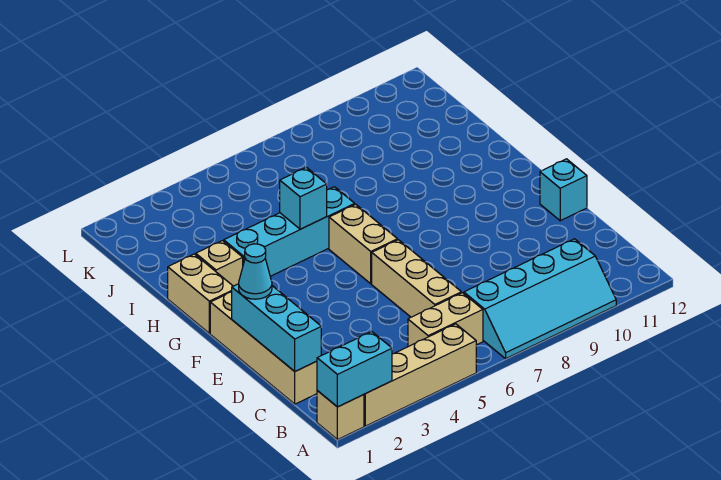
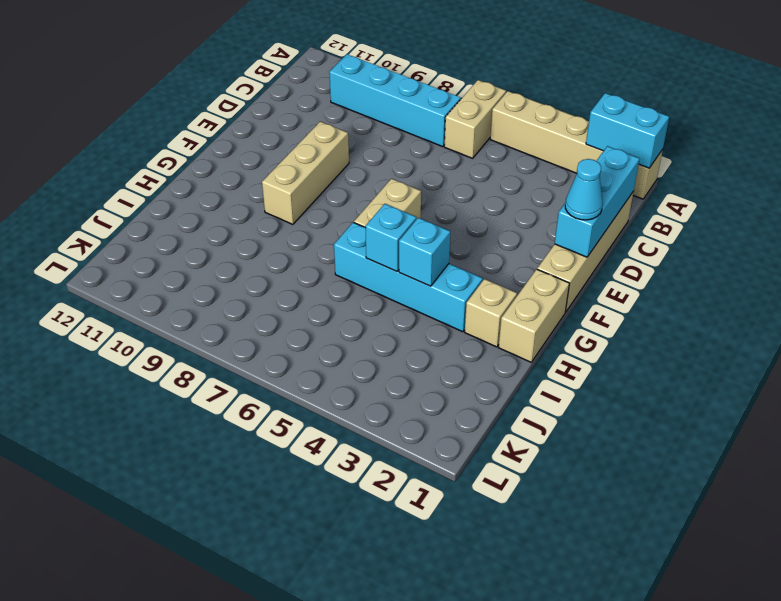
tan brick B5:B6 level 1 -> tan brick A6:B6 level 1
tan brick C6:E6 level 1 -> tan brick E9:G9 level 1
cyan brick E12 level 1 -> cyan brick H4 level 2

